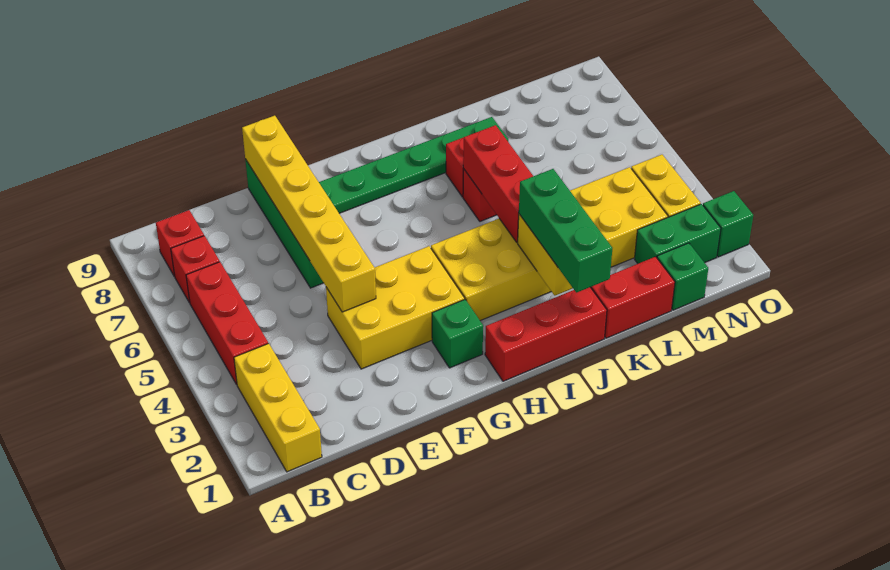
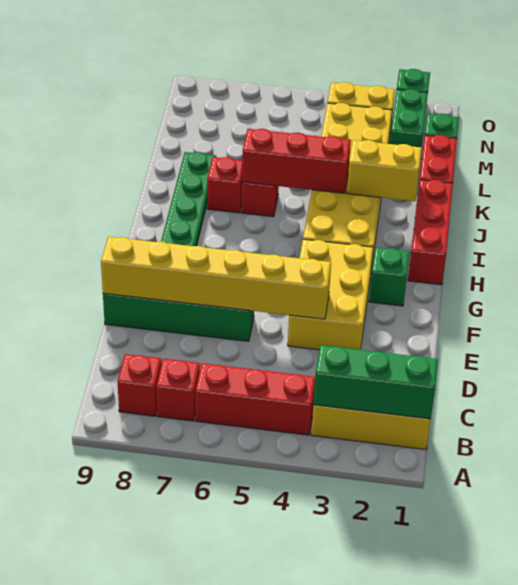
green brick J1:J3 level 3 -> green brick B1:B3 level 2

